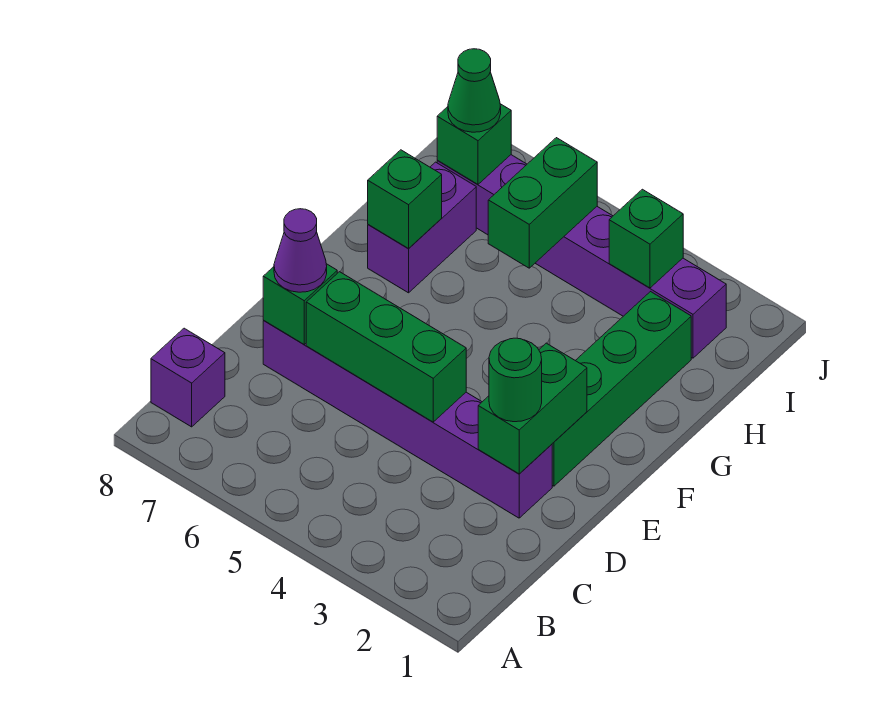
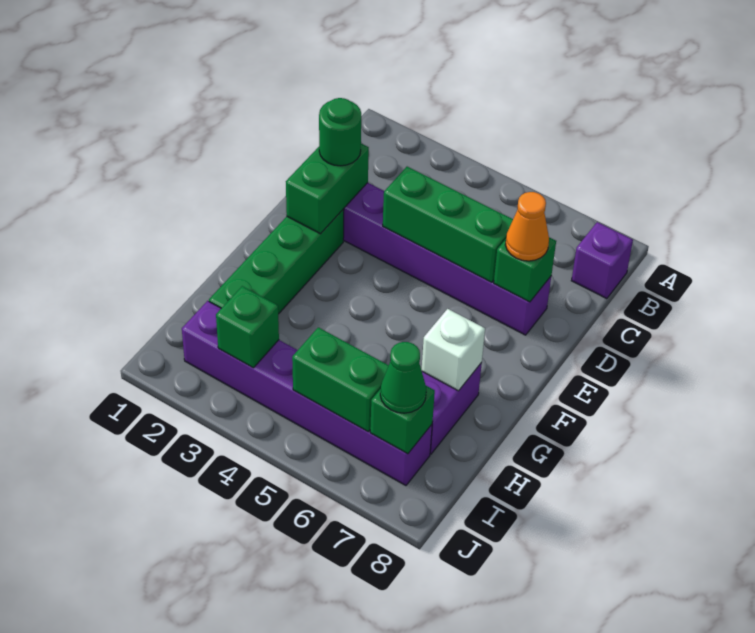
purple cone D7 level 3 -> orange cone D7 level 3
green brick G7 level 2 -> white brick G7 level 2
green brick H5:I5 level 2 -> green brick I5:I6 level 2

